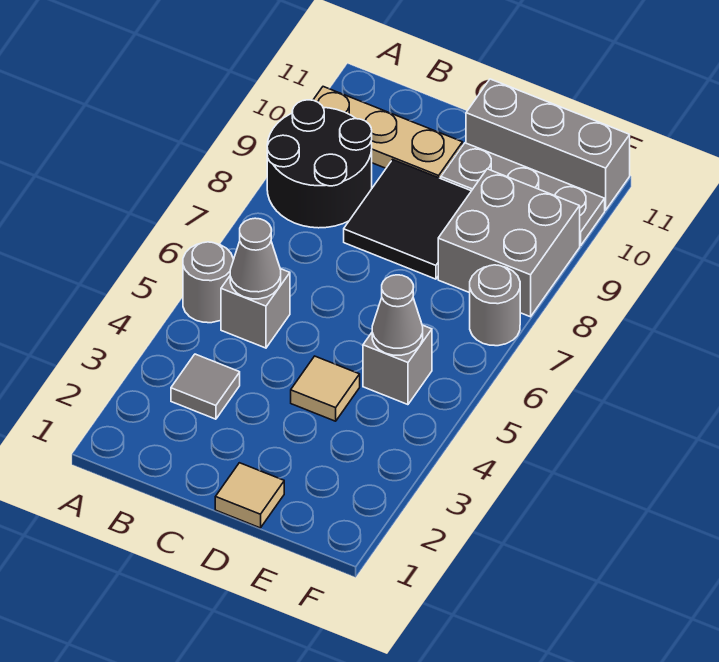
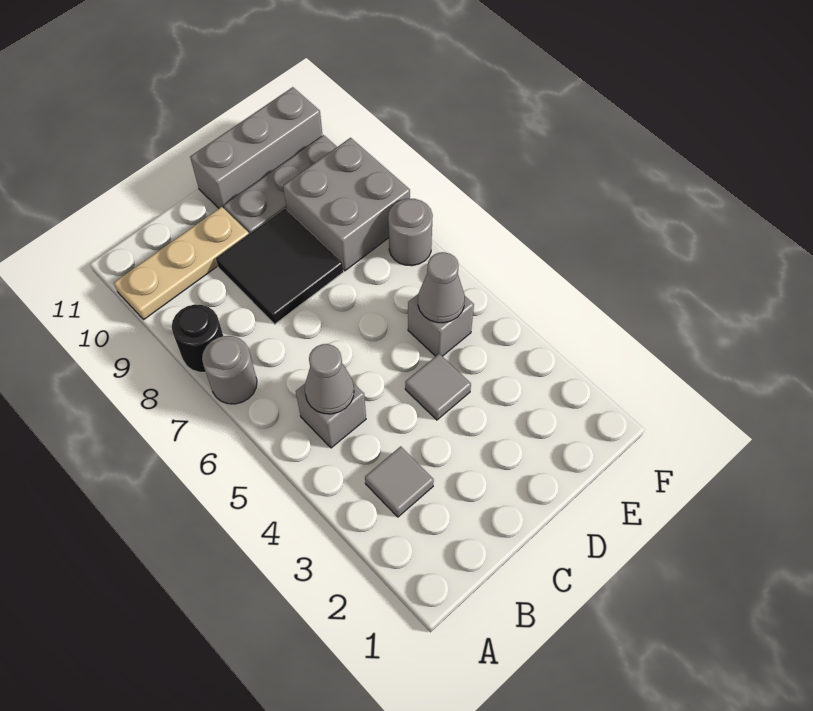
grey round brick A5 level 1 -> grey round brick A7 level 1
black round brick A8:B9 level 1 -> black round brick A8 level 1
tan tile D1 level 1 -> none
tan tile D4 level 1 -> grey tile D4 level 1

